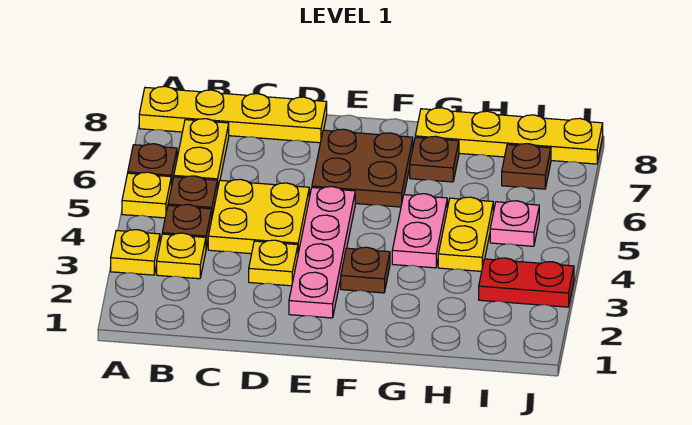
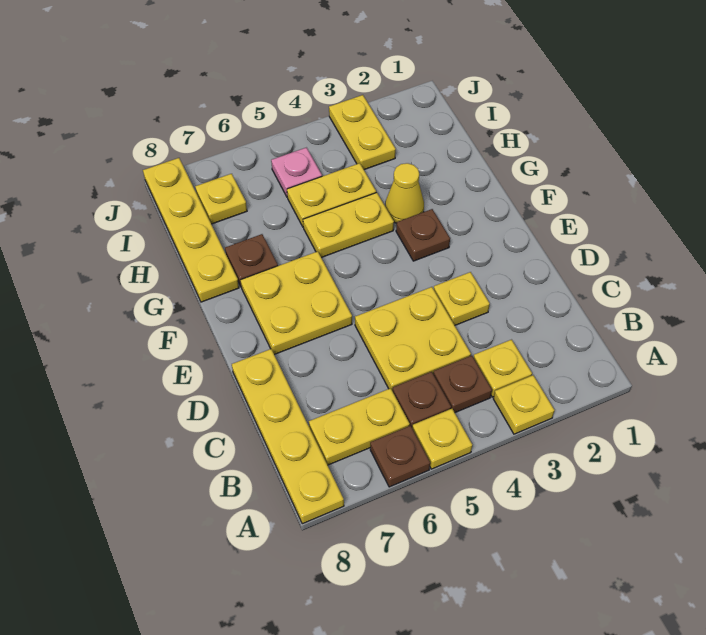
pink plate E2:E5 level 1 -> none
brown plate E6:F7 level 1 -> yellow plate E6:F7 level 1
none -> yellow cone G3 level 1
pink plate G4:G5 level 1 -> yellow plate G4:G5 level 1
red plate I3:J3 level 1 -> yellow plate I3:J3 level 1
brown plate I7 level 1 -> yellow plate I7 level 1

